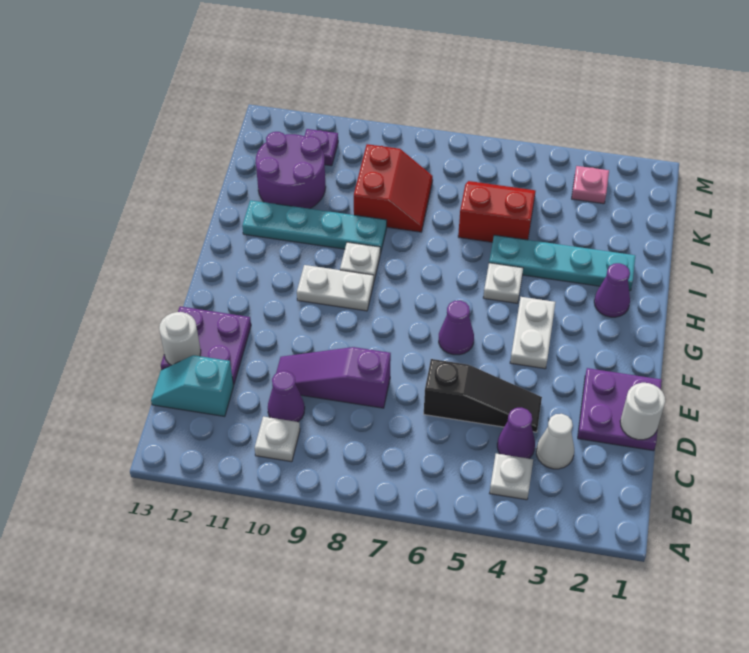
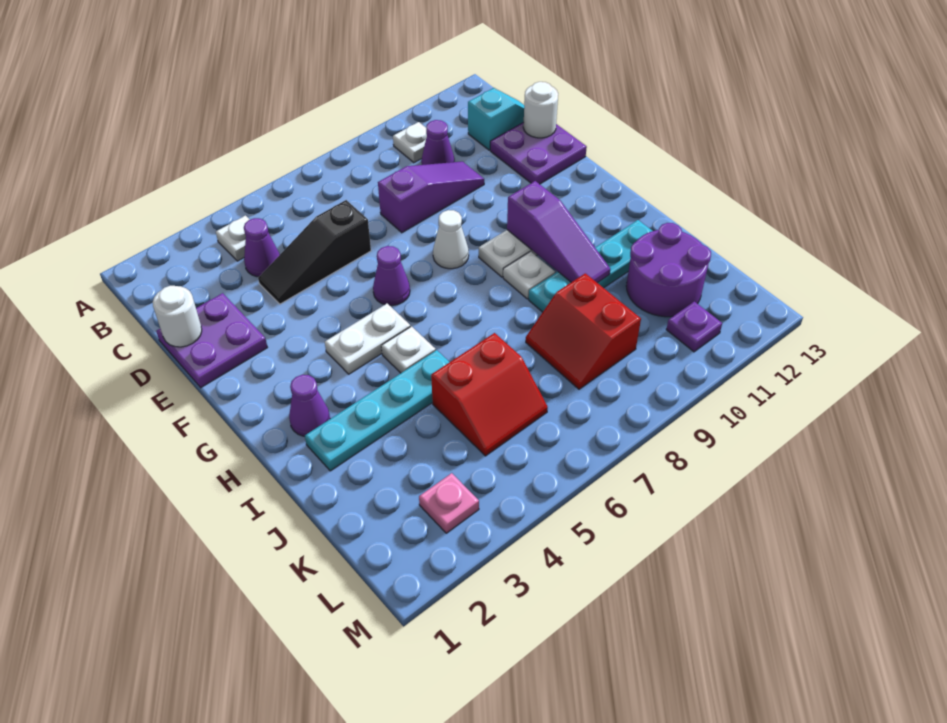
white cone C3 level 1 -> white cone F8 level 1
white plate F4:G4 level 1 -> white plate G4:G5 level 1
none -> purple slope G10:I10 level 2 top G

